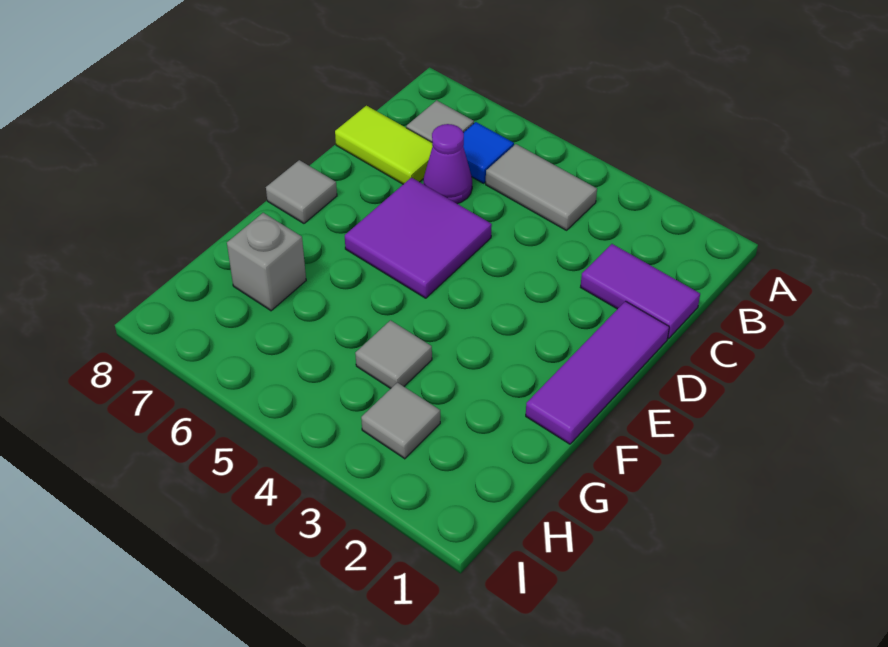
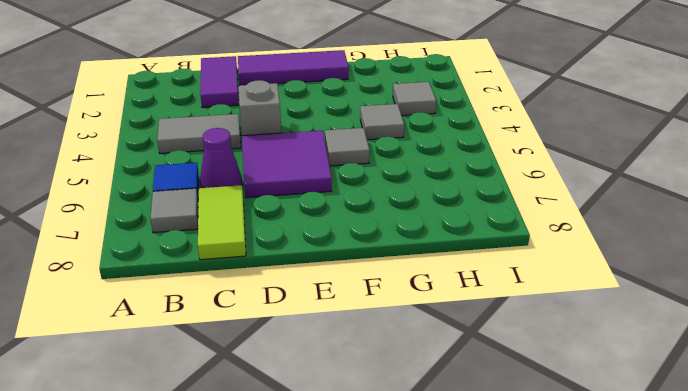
grey tile B4:B5 level 1 -> grey tile B4:C4 level 1
grey tile E8 level 1 -> grey tile F5 level 1
grey brick G7 level 1 -> grey brick D4 level 1

